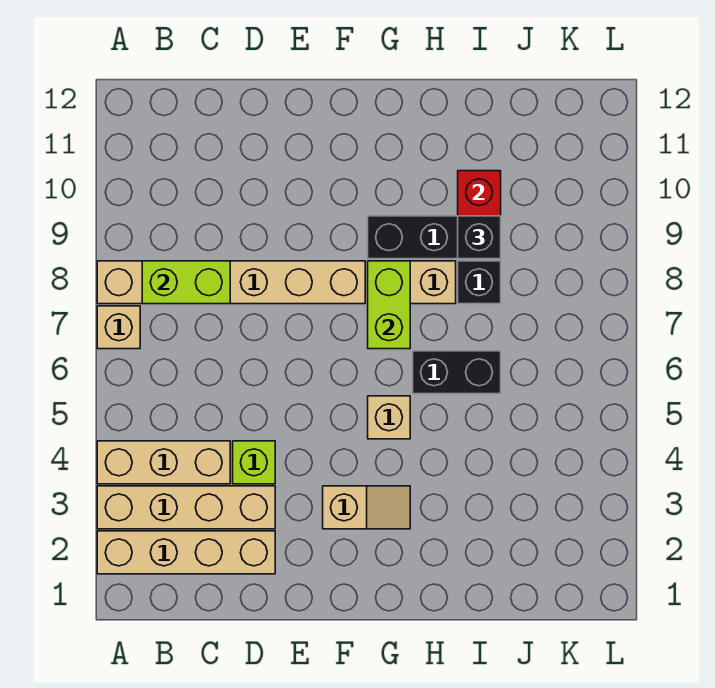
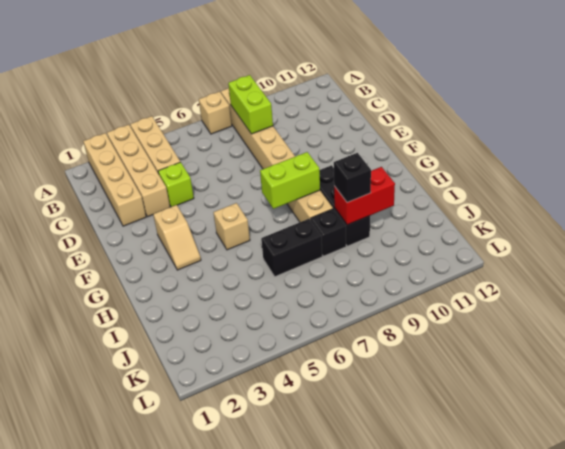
black brick H6:I6 level 1 -> black brick I6:I7 level 1

